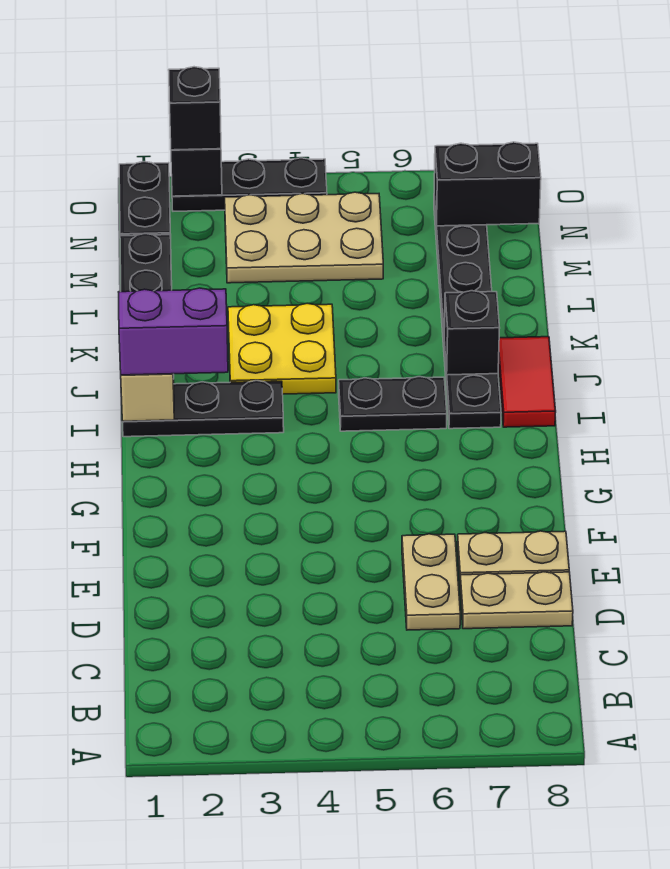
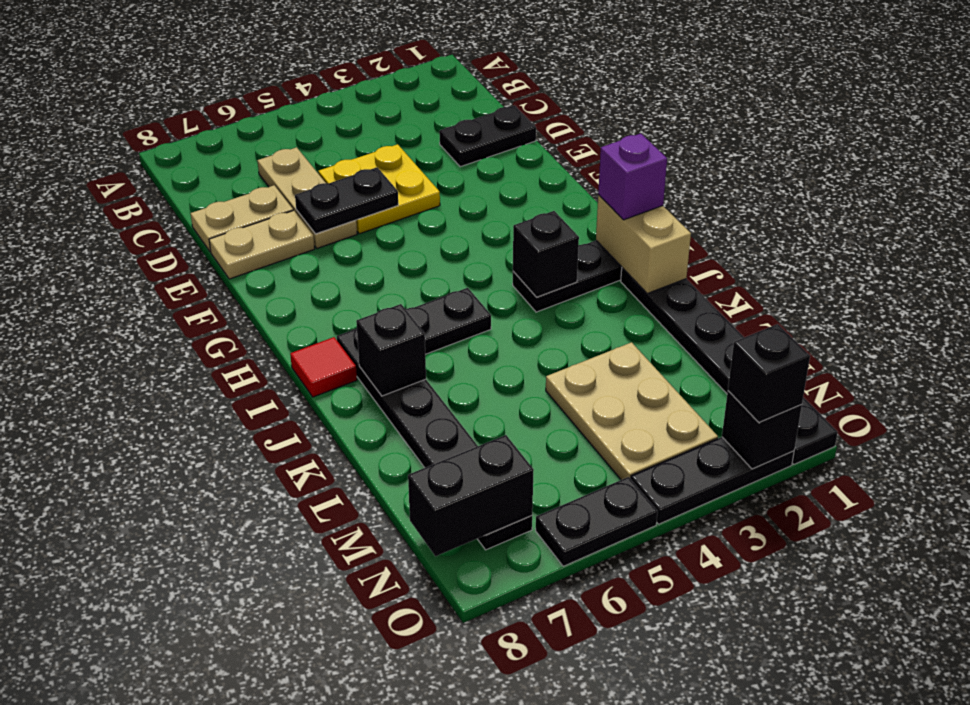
none -> black plate D1:D2 level 1
tan plate D6:E6 level 1 -> tan plate C6:E6 level 1
none -> black plate E5:E6 level 2
purple brick I1:I2 level 3 -> purple brick I1 level 3
none -> black brick I3 level 2
red tile I8:J8 level 1 -> red tile I8 level 1
yellow plate J3:K4 level 1 -> yellow plate D4:E5 level 1
tan plate M3:N5 level 1 -> tan plate L3:N4 level 1
none -> black plate O5:O6 level 1

